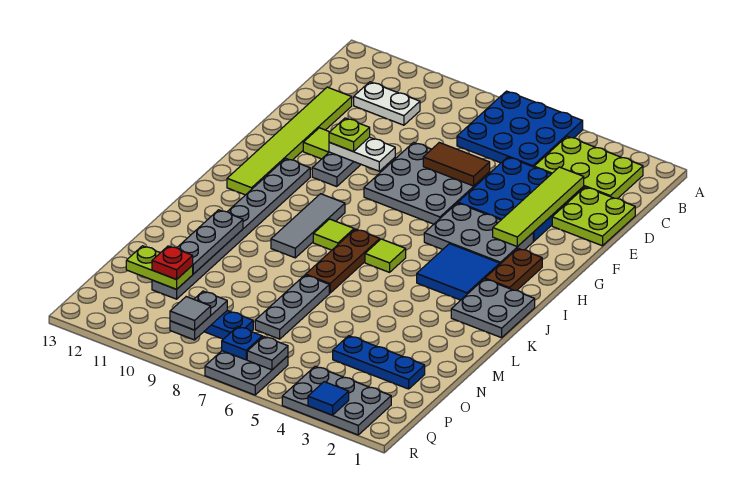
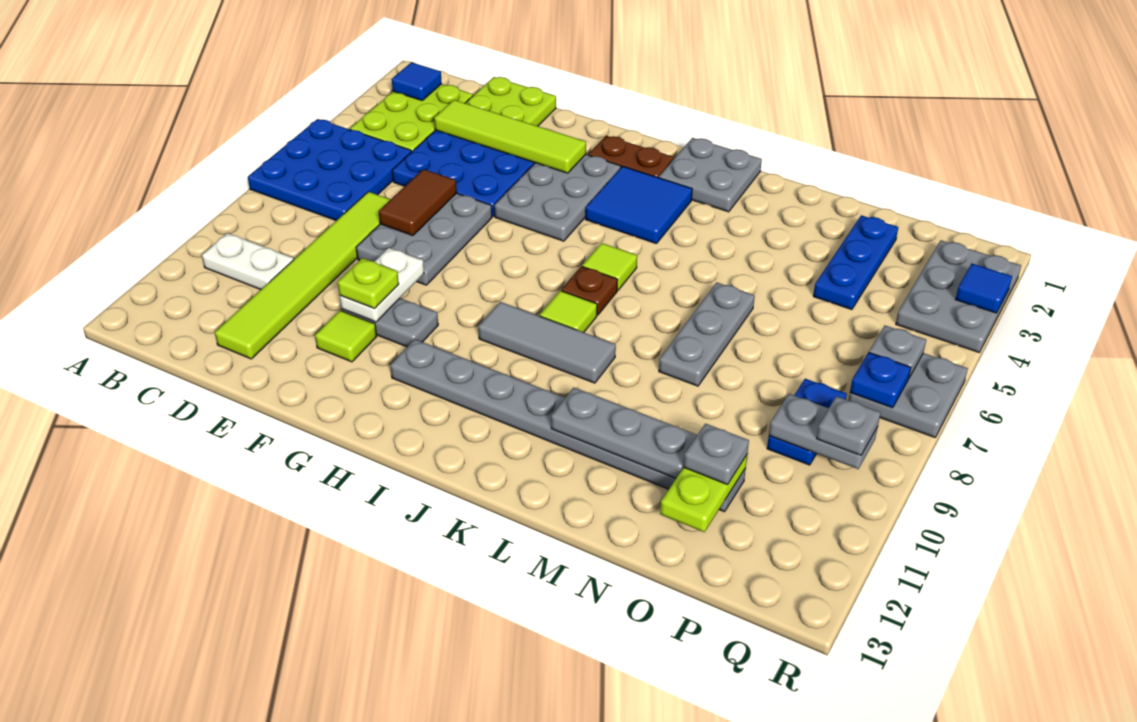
none -> blue tile B2 level 2
white plate C10:C11 level 1 -> white plate B10:C10 level 1
lime tile D12:I12 level 1 -> lime tile D7:D12 level 1
grey plate E6:G8 level 1 -> grey plate E6:F8 level 1
brown plate J7:L7 level 1 -> brown plate J7 level 1
grey plate M7:O7 level 1 -> grey plate M6:M8 level 1
red plate O11 level 3 -> grey plate O11 level 3
grey tile Q9 level 3 -> grey plate Q9 level 3

